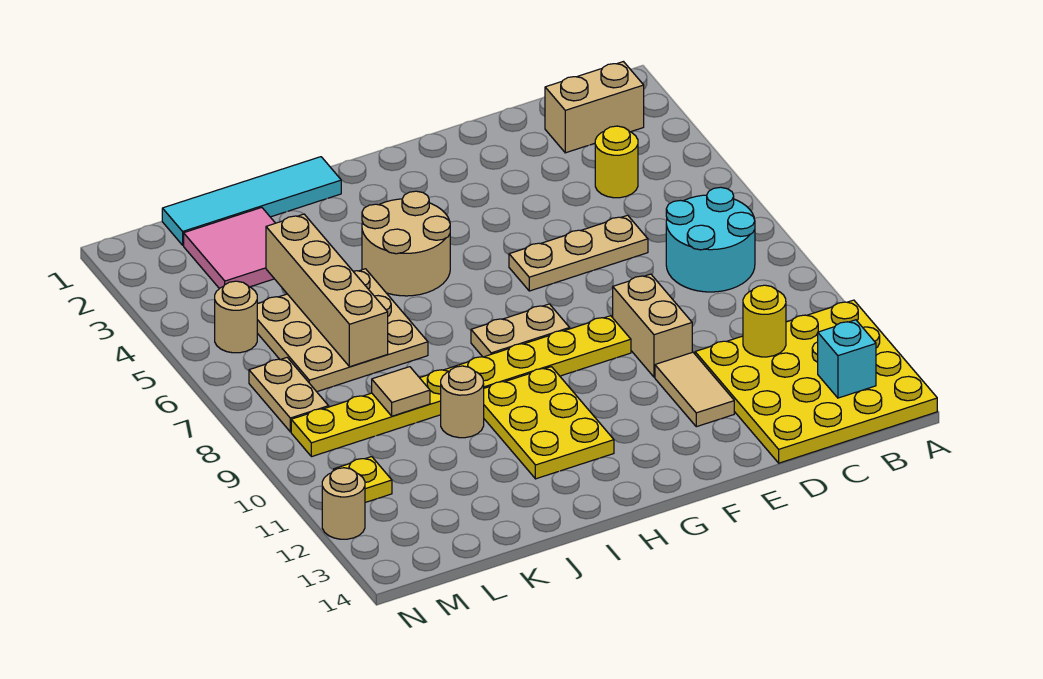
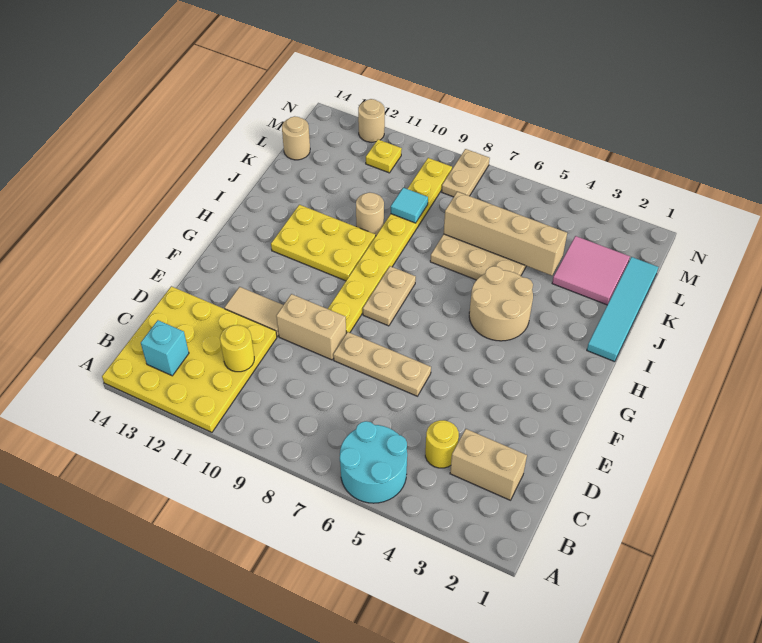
tan brick B2:C2 level 1 -> tan brick C2:C3 level 1
cyan round brick B7:C8 level 1 -> cyan round brick A5:B6 level 1
tan plate D6:F6 level 1 -> tan plate E6:E8 level 1
tan tile K9 level 2 -> cyan tile K9 level 2
tan round brick M5 level 1 -> tan round brick L14 level 1
tan plate M7:M8 level 1 -> tan plate M8:N8 level 1

